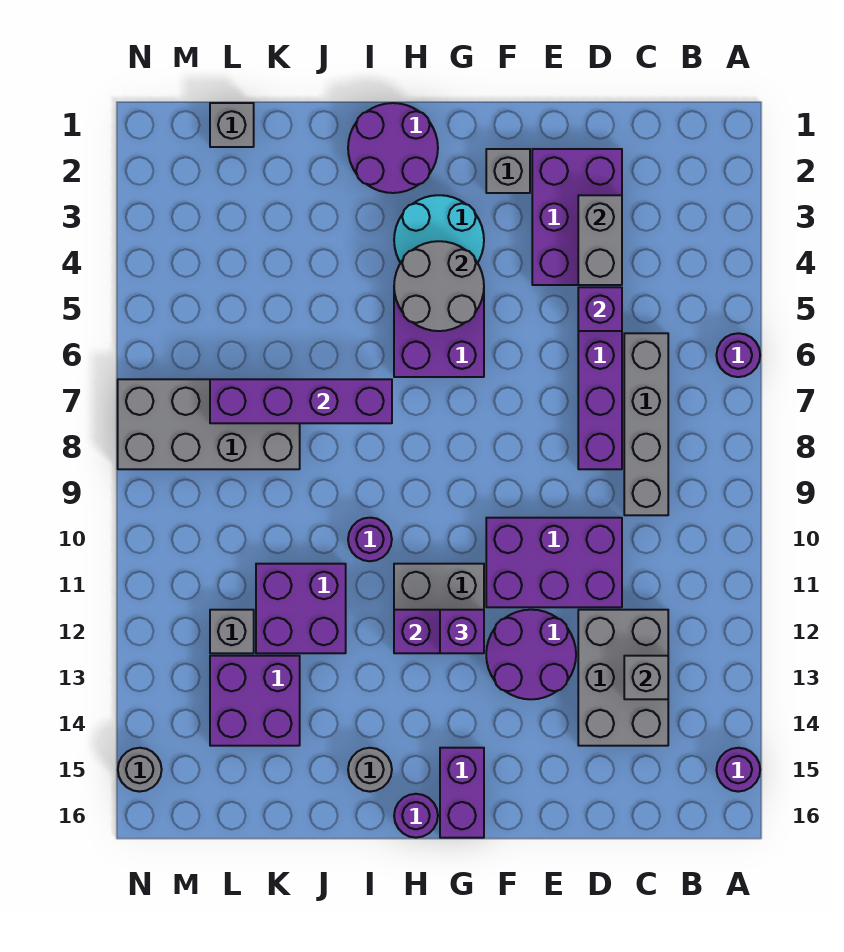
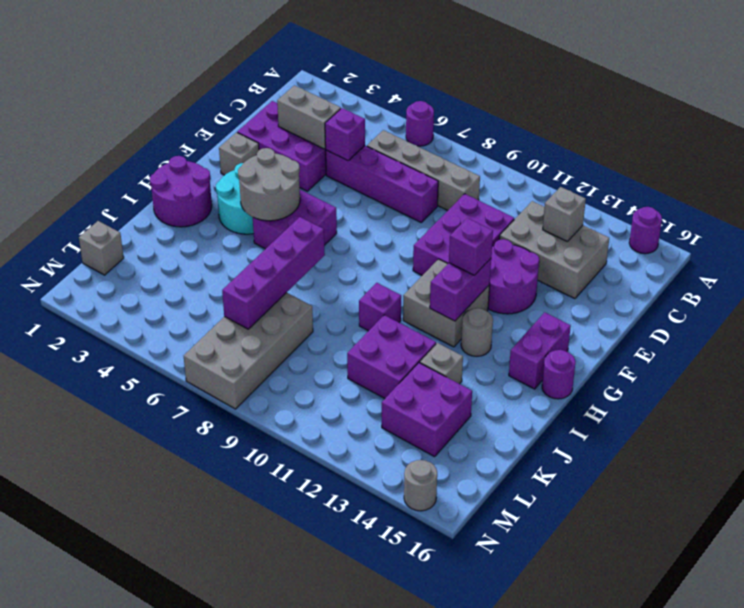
purple brick G15:G16 level 1 -> purple brick G15:H15 level 1
purple round brick I10 level 1 -> purple brick I10 level 1
grey round brick I15 level 1 -> grey round brick H13 level 1
grey brick L12 level 1 -> grey brick J13 level 1

